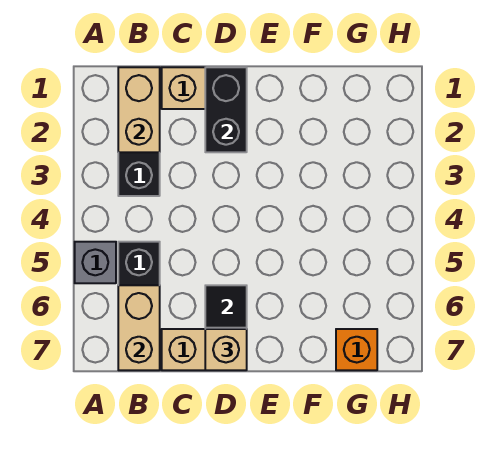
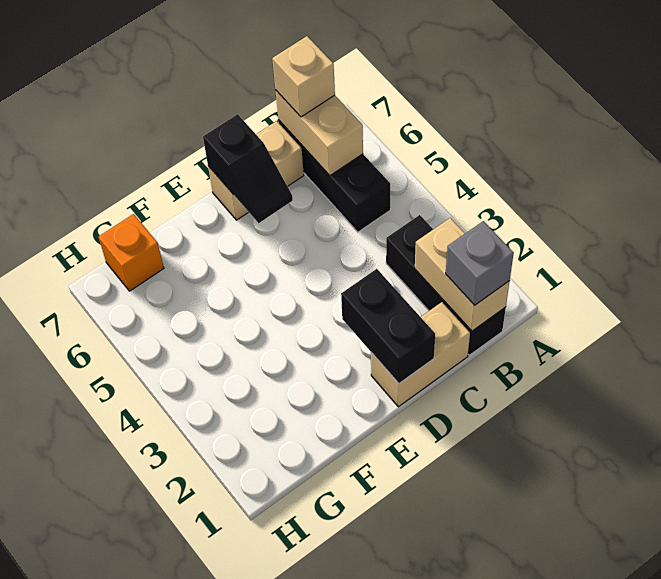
grey brick A5 level 1 -> grey brick B1 level 3
tan brick D7 level 3 -> tan brick B7 level 3

